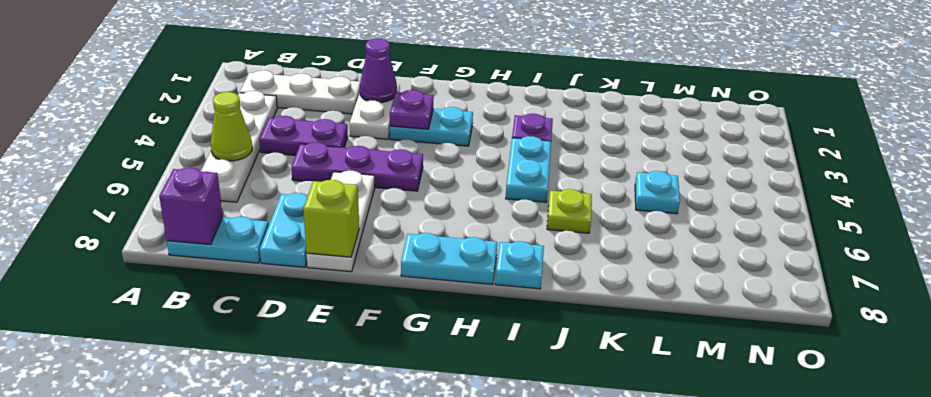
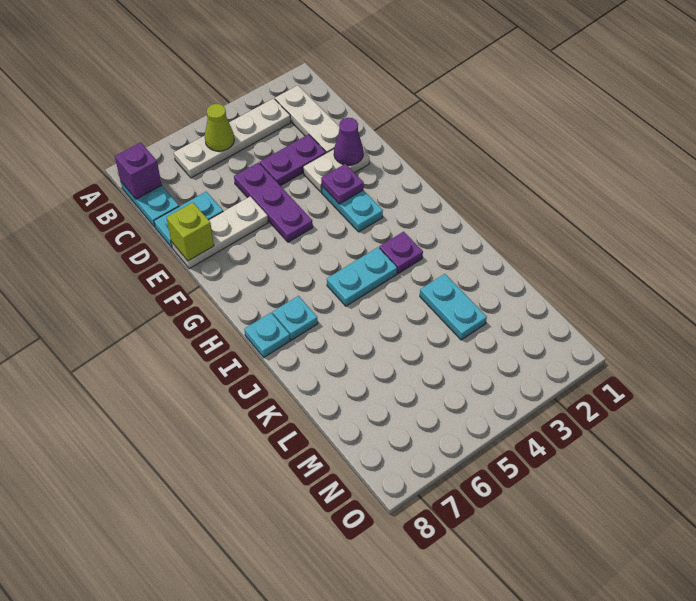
purple plate C4:D4 level 1 -> purple plate D3:D4 level 1
cyan plate G8:H8 level 1 -> cyan plate K3:L3 level 1
lime plate J6 level 1 -> none
cyan plate L5 level 1 -> cyan plate I7 level 1

